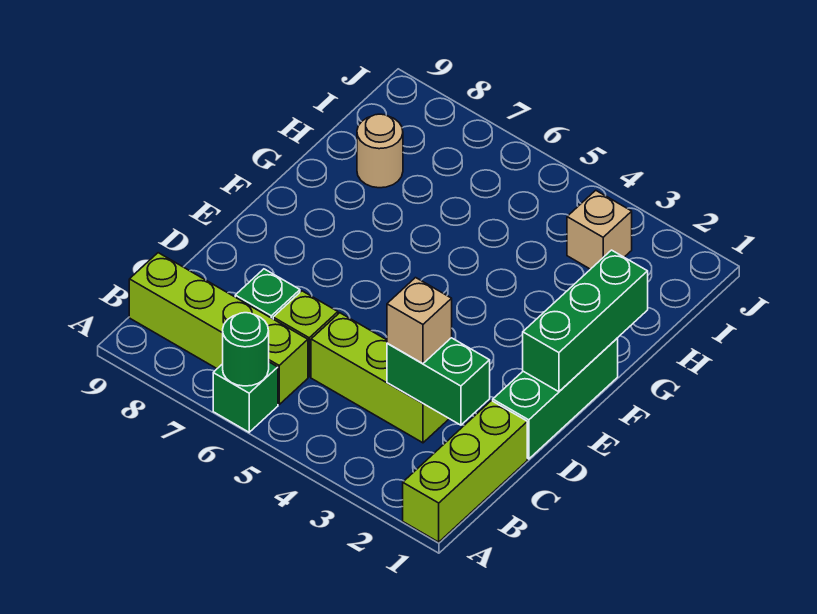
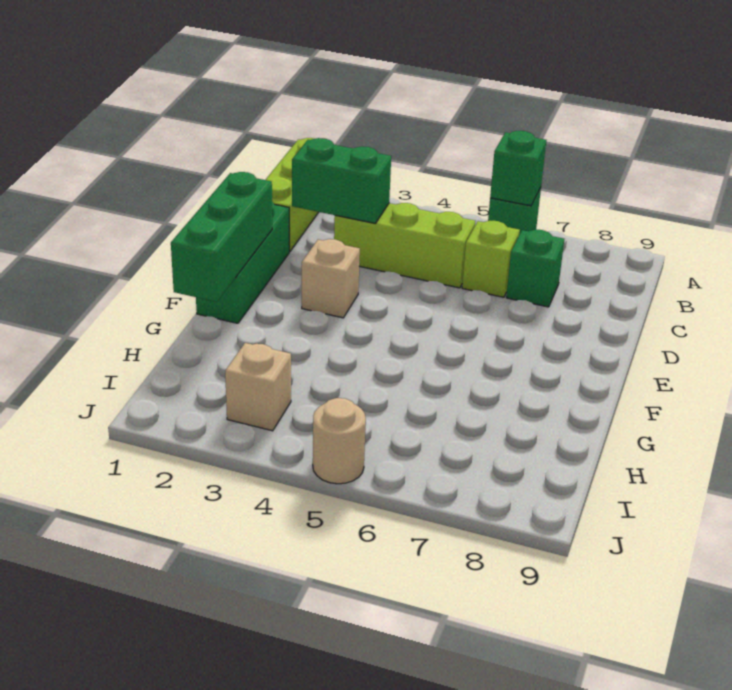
green round brick A6 level 2 -> green brick A6 level 2
lime brick B6:B9 level 1 -> none
tan brick C3 level 3 -> tan brick E3 level 1
tan round brick H8 level 1 -> tan round brick J5 level 1

